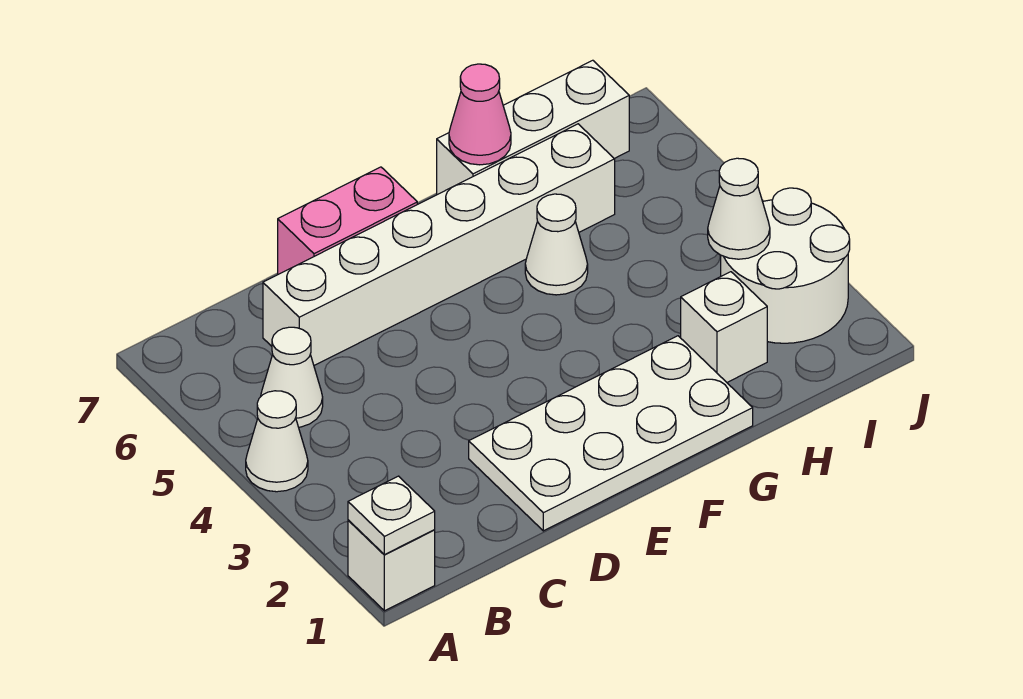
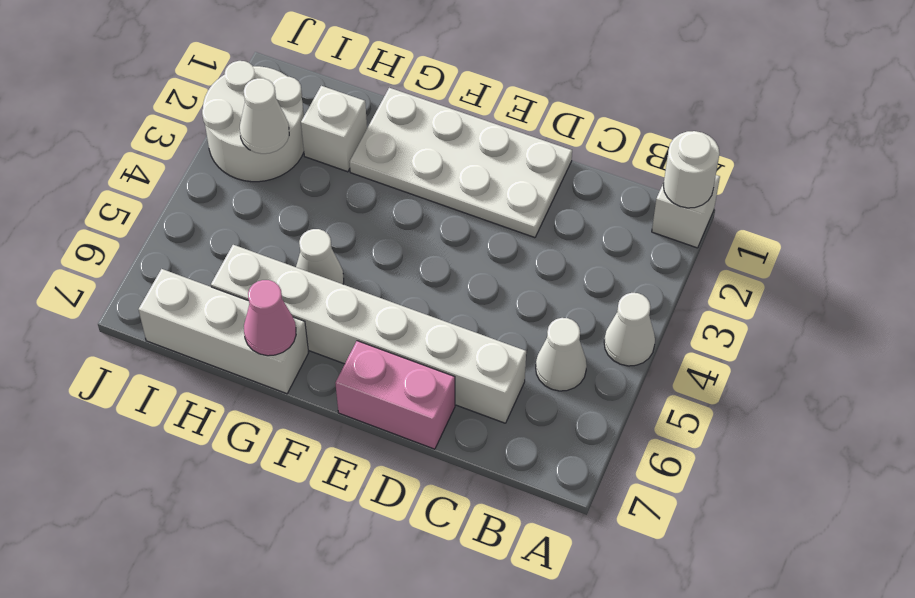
white plate A1 level 2 -> white round brick A1 level 2

